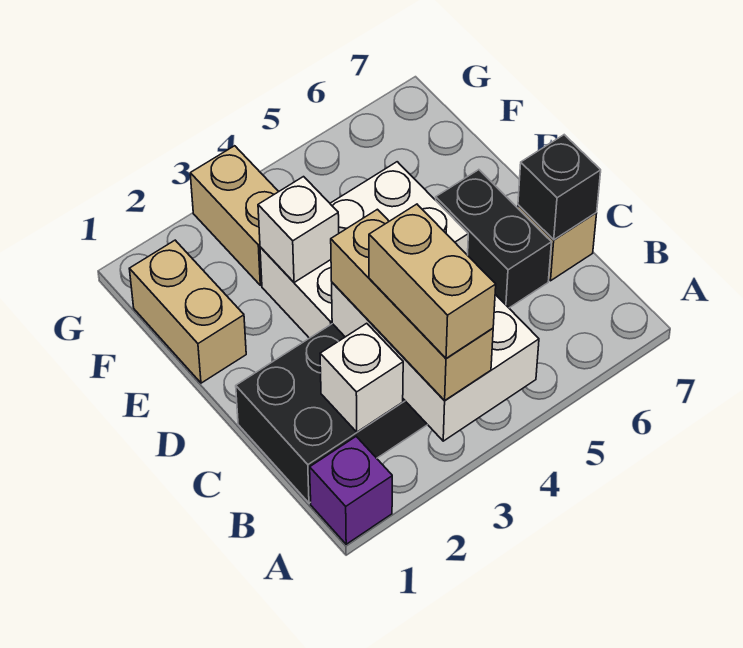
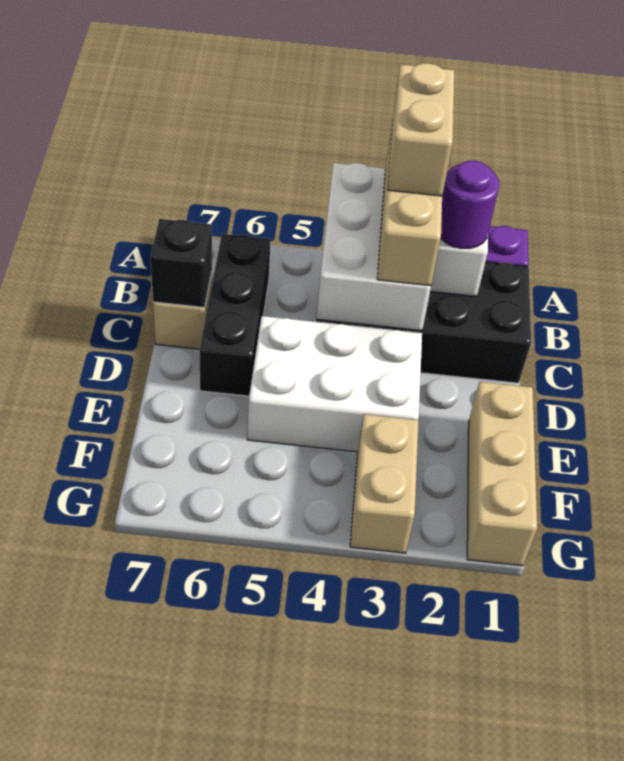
none -> purple round brick B2 level 3
black brick C6:D6 level 1 -> black brick B6:D6 level 1
tan brick E1:F1 level 1 -> tan brick E1:G1 level 1
white brick E3 level 2 -> none

